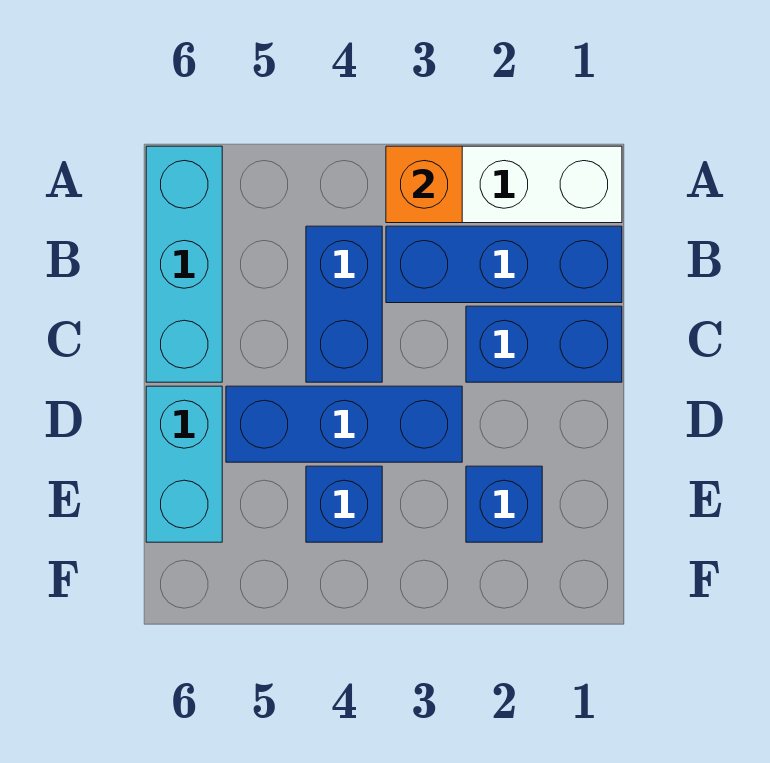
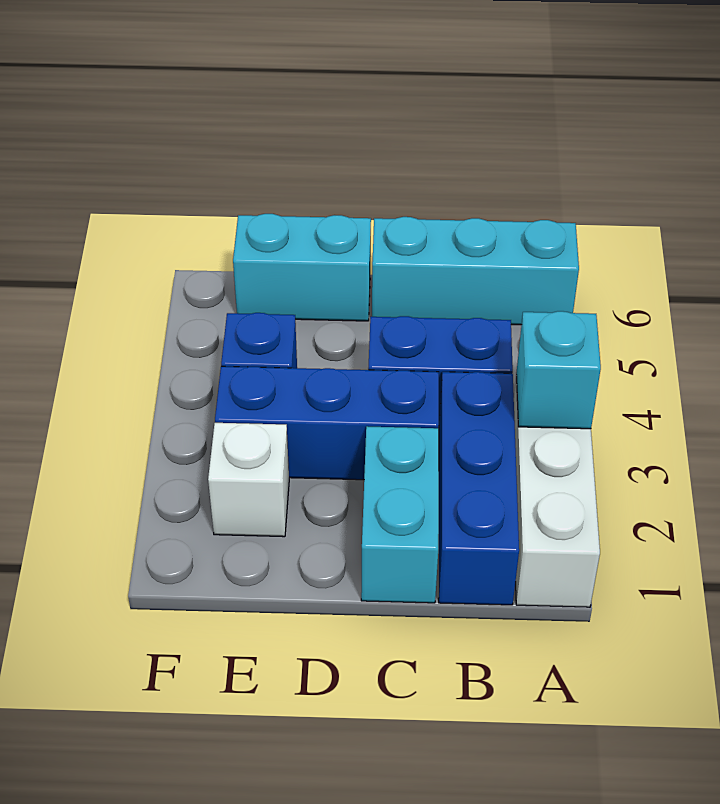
orange brick A3 level 2 -> cyan brick A3 level 2
blue brick C1:C2 level 1 -> cyan brick C1:C2 level 1
blue brick D3:D5 level 1 -> blue brick C3:E3 level 1
blue brick E2 level 1 -> white brick E2 level 1

